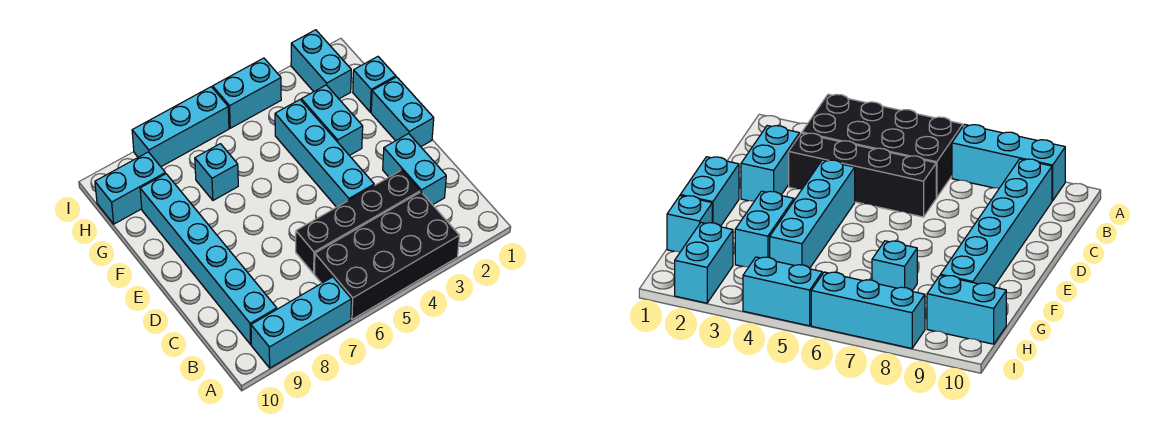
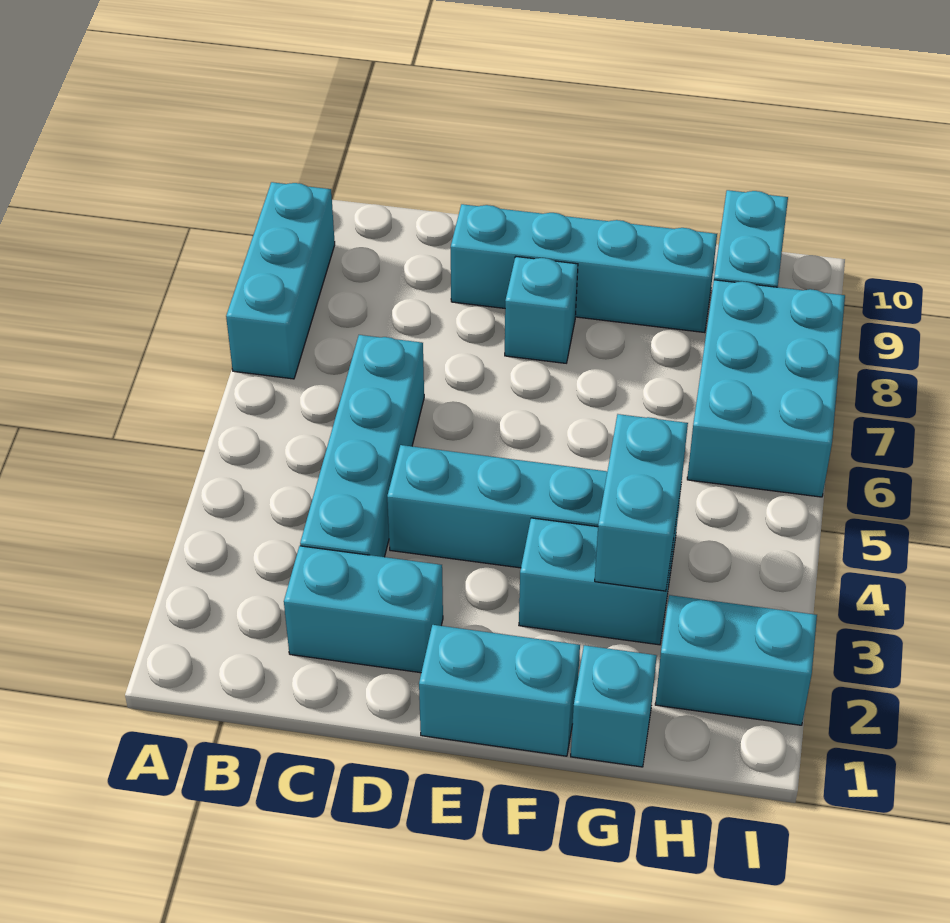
black brick A3:B6 level 1 -> none
cyan brick B9:G9 level 1 -> cyan brick D9:G9 level 1
black brick C3:C6 level 1 -> cyan brick C3:C6 level 1
cyan brick G7 level 1 -> cyan brick E8 level 1
cyan brick I4:I5 level 1 -> cyan brick G3:G4 level 2
cyan brick I6:I8 level 1 -> cyan brick H6:I8 level 1

